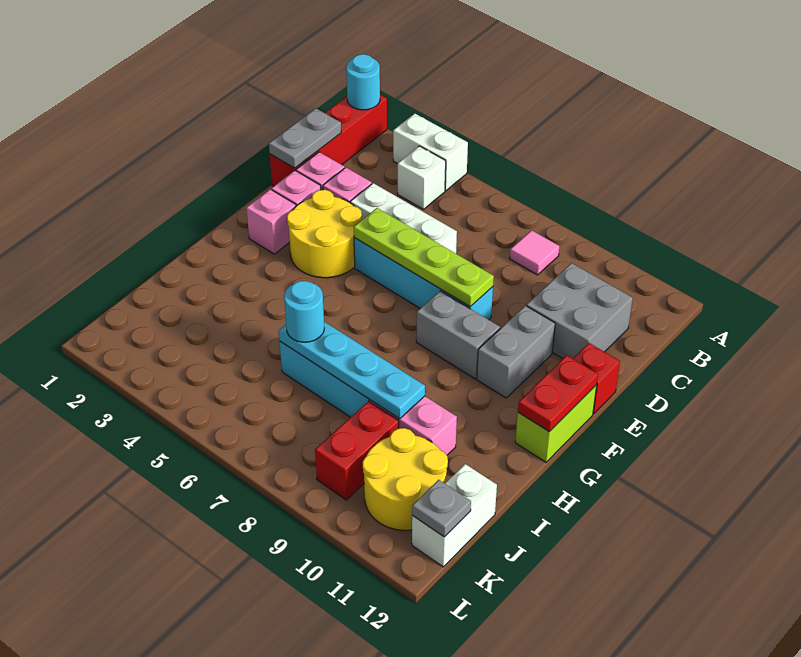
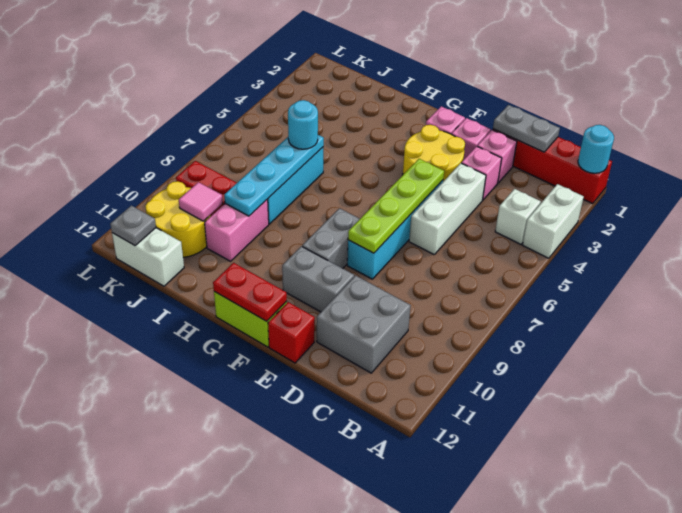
pink tile B8 level 1 -> pink tile J10 level 2

